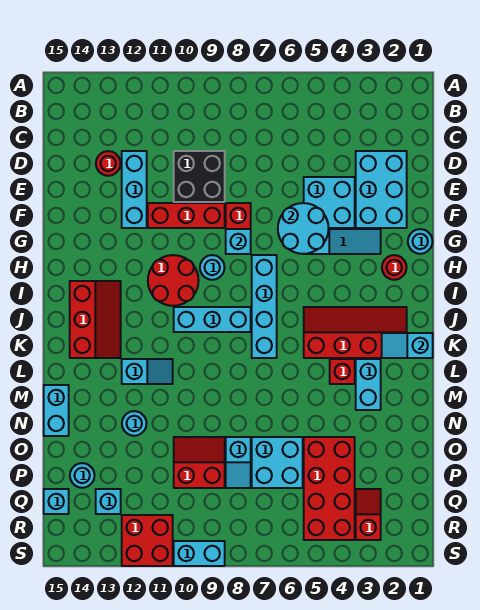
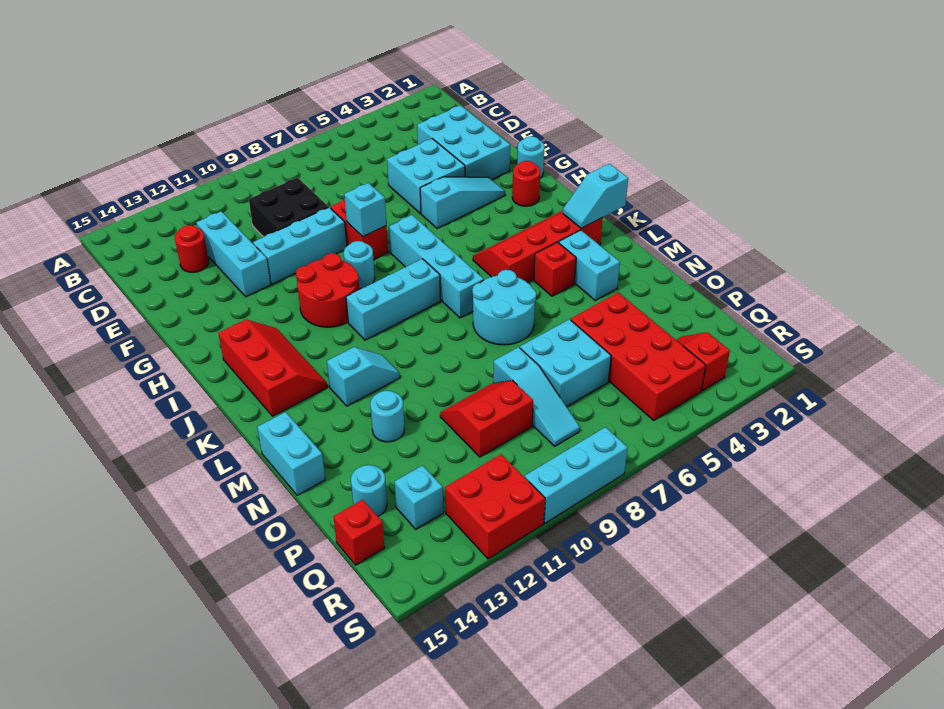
cyan round brick F5:G6 level 2 -> cyan round brick L6:M7 level 1
red brick F9:F11 level 1 -> cyan brick F9:F11 level 1
cyan slope O8:P8 level 1 top O -> cyan slope O8:Q8 level 1 top O
cyan brick Q15 level 1 -> red brick Q15 level 1
cyan brick S9:S10 level 1 -> cyan brick S8:S10 level 1

